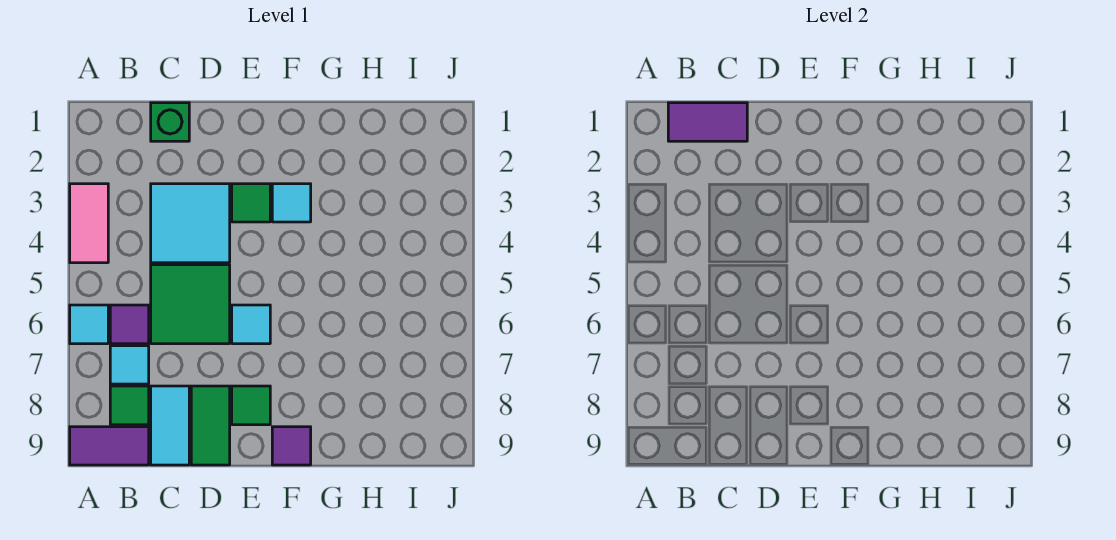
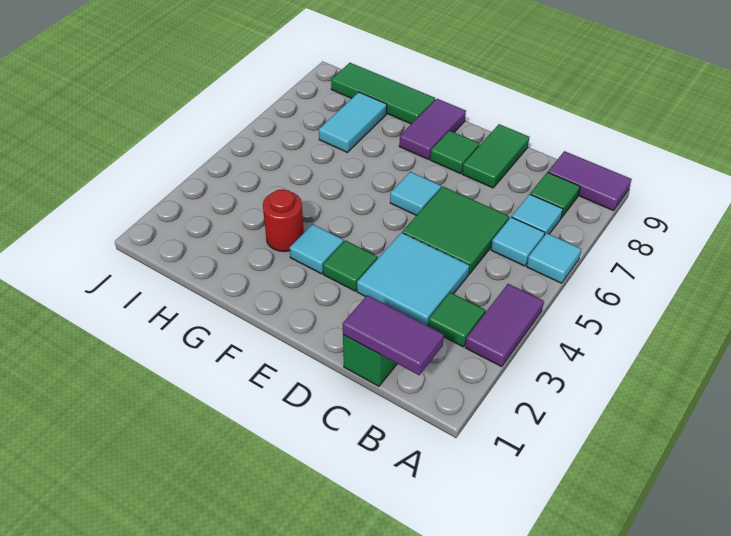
pink tile A3:A4 level 1 -> purple tile A3:A4 level 1
none -> green tile B3 level 1
purple tile B6 level 1 -> cyan tile B6 level 1
cyan tile C8:C9 level 1 -> cyan tile H7:H8 level 1
purple tile F9 level 1 -> purple tile F8:F9 level 1
none -> red round brick G3 level 1
none -> green tile G9:I9 level 1

